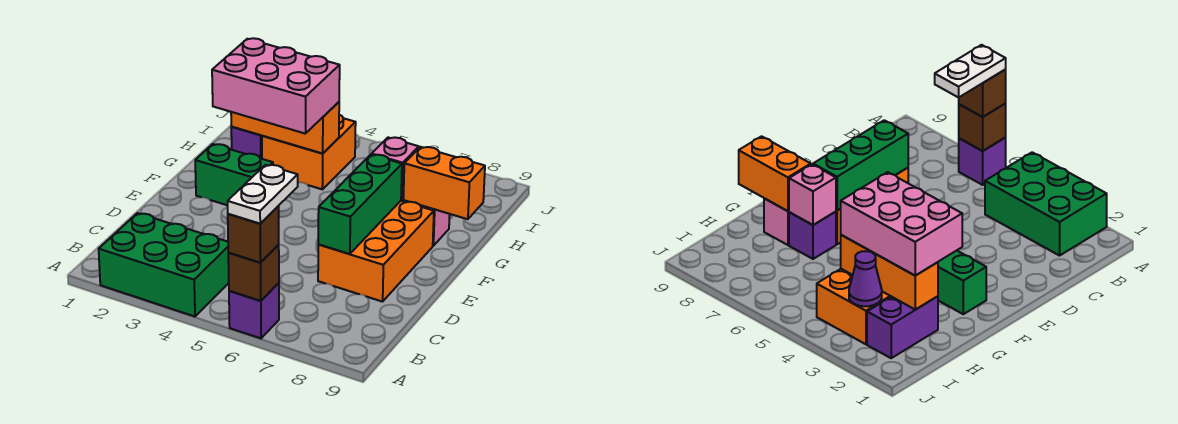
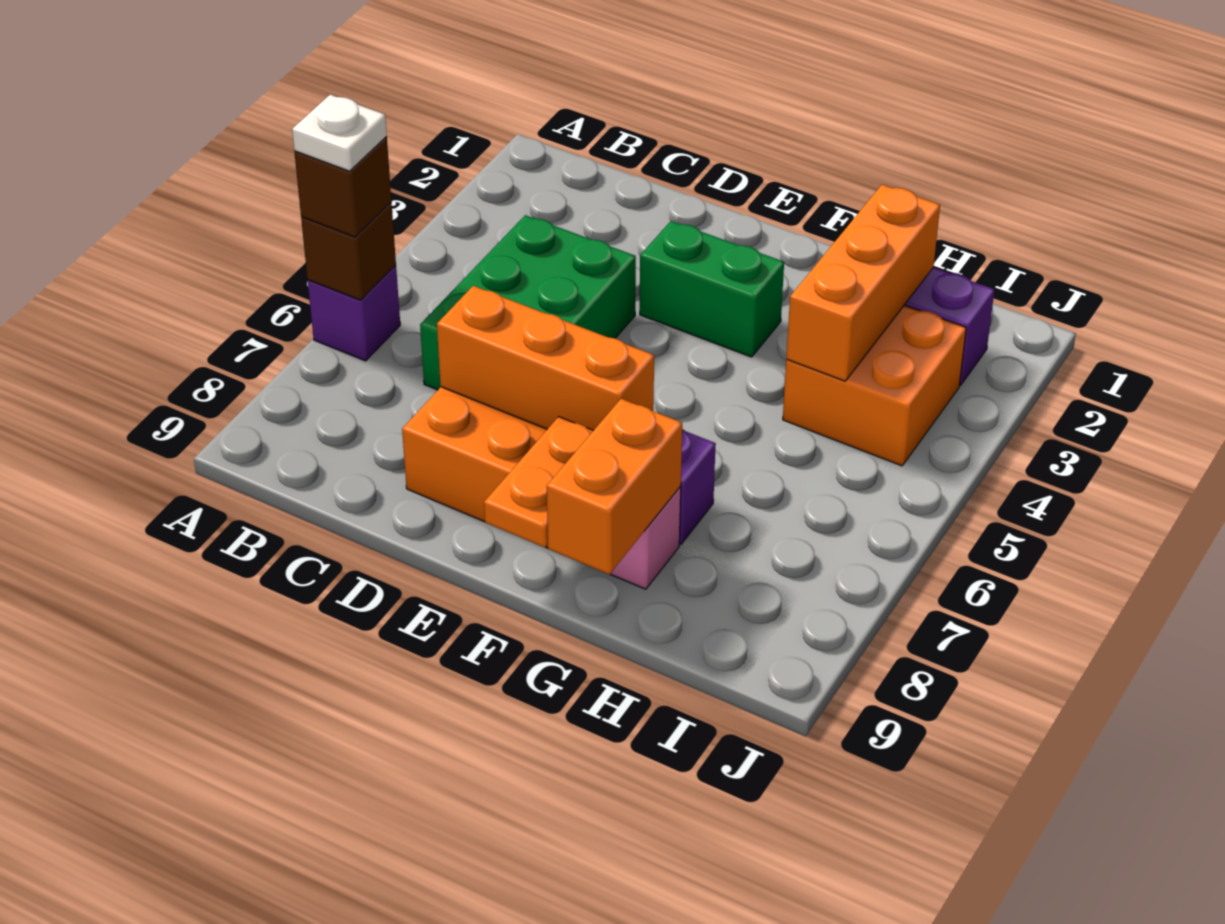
green brick A2:B4 level 1 -> green brick C4:D6 level 1
white plate A6:B6 level 4 -> white plate A6 level 4
green brick D7:F7 level 2 -> orange brick D7:F7 level 2
green brick F2:F3 level 1 -> green brick E3:F3 level 1
none -> orange plate F8:F9 level 2
pink brick G2:H4 level 3 -> none
pink brick G7 level 2 -> none
purple cone I3 level 2 -> none

